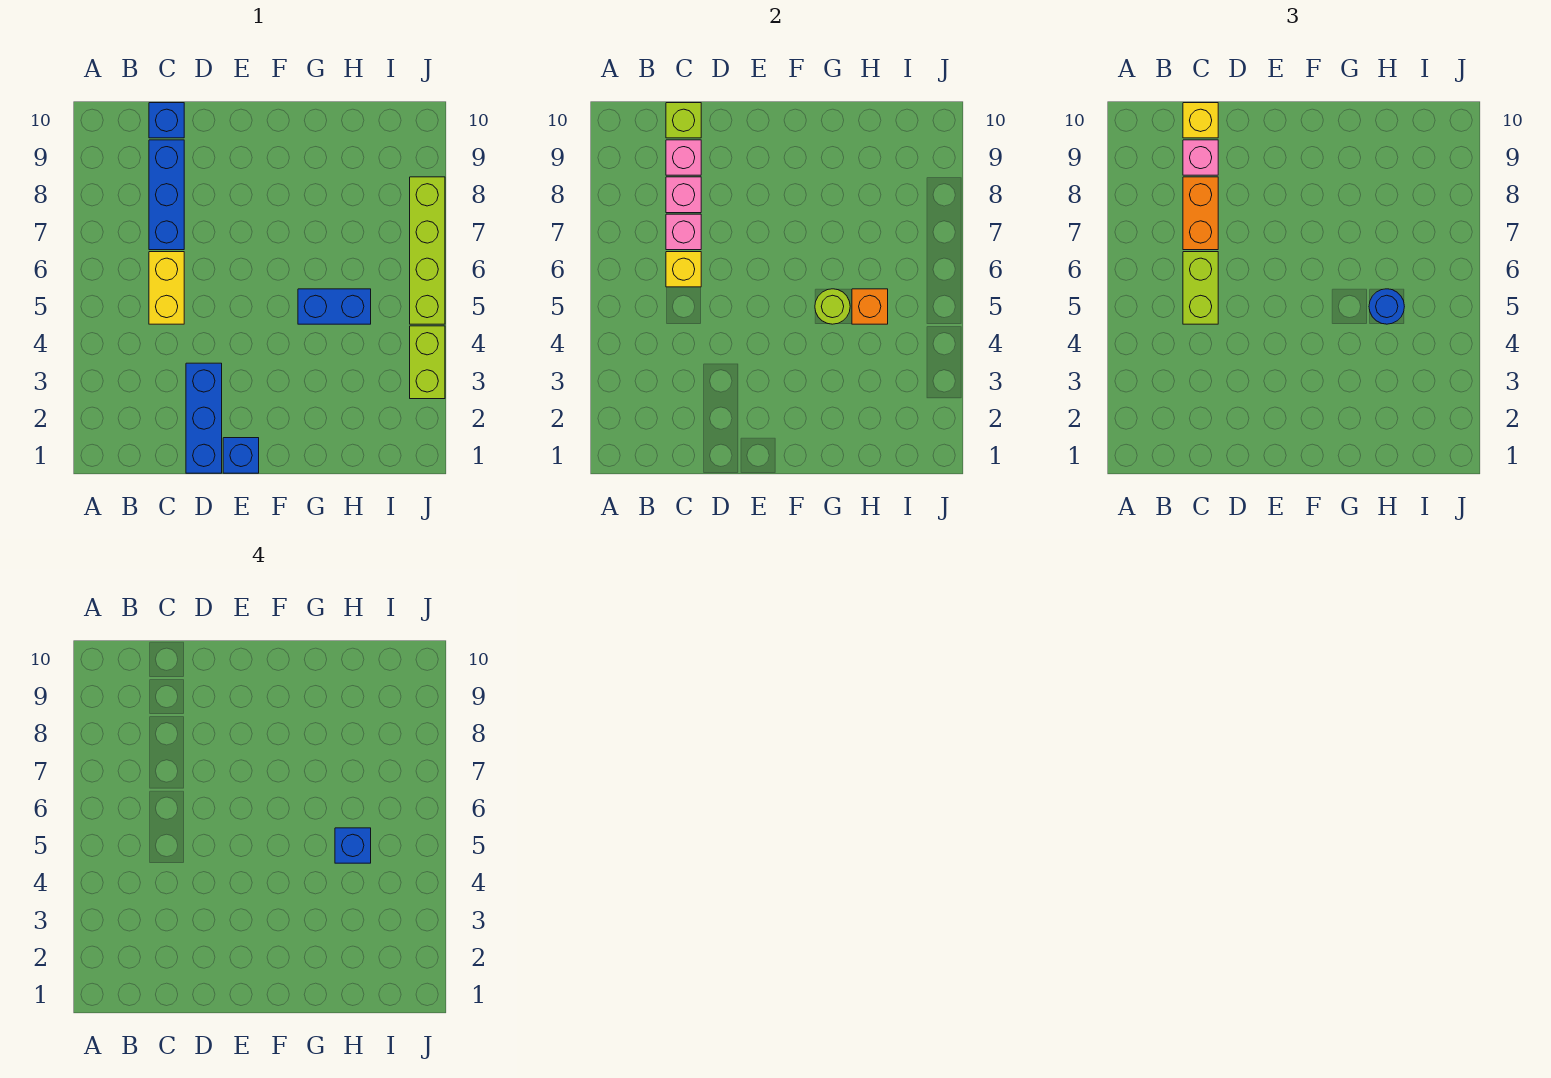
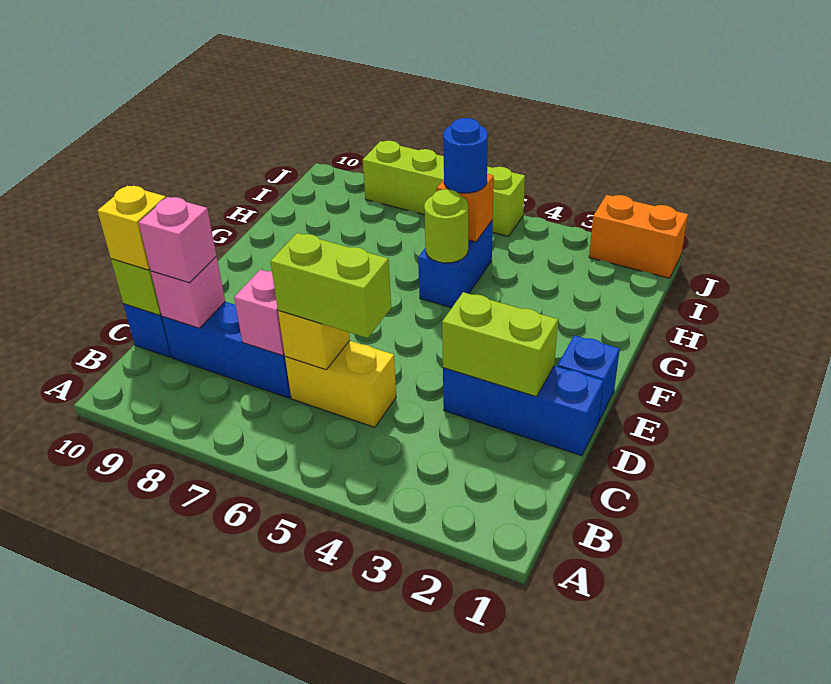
orange brick C7:C8 level 3 -> orange brick J1:J2 level 1
pink brick C8 level 2 -> none
blue brick H5 level 4 -> none
lime brick J3:J4 level 1 -> lime brick D2:D3 level 2

